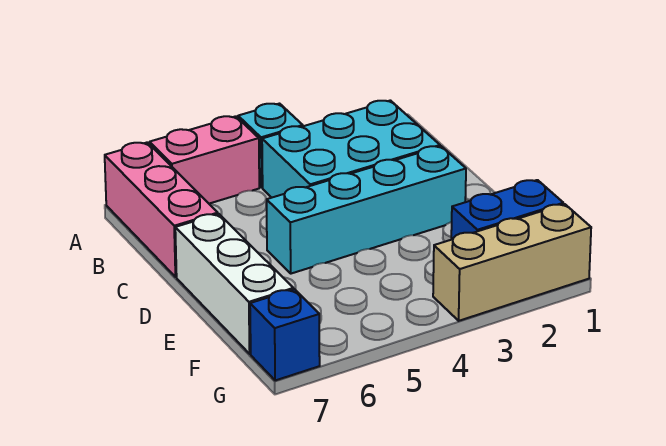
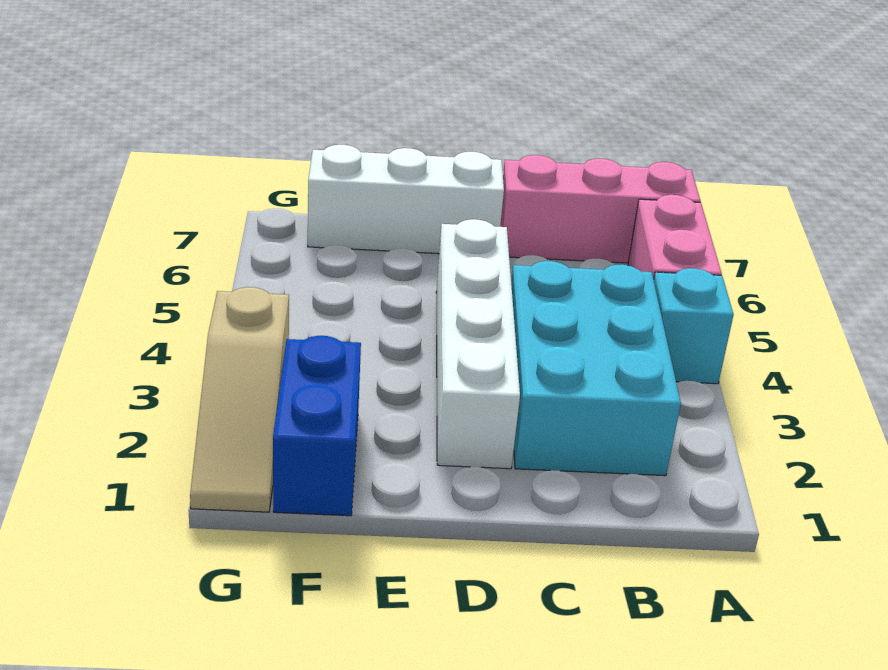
cyan brick D2:D5 level 1 -> white brick D2:D5 level 1
tan brick G1:G3 level 1 -> tan slope G1:G3 level 1 top 3
blue brick G7 level 1 -> none

